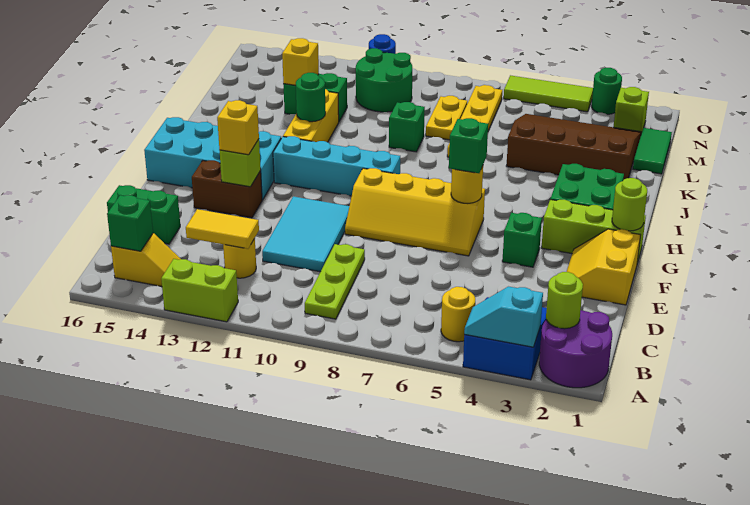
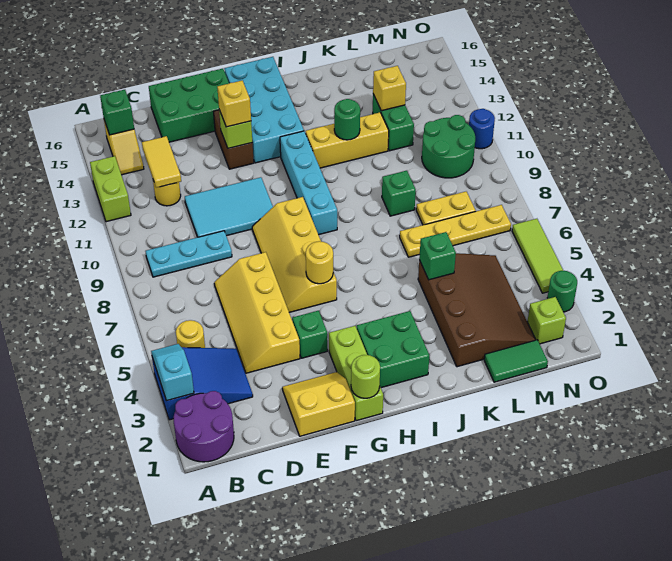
lime round brick B2 level 2 -> none
lime plate B9:D9 level 1 -> cyan plate B9:D9 level 1
none -> yellow slope D4:E7 level 1 top E
green brick D15:D16 level 1 -> green brick D15:F16 level 1
green brick G6 level 3 -> green brick K5 level 2

